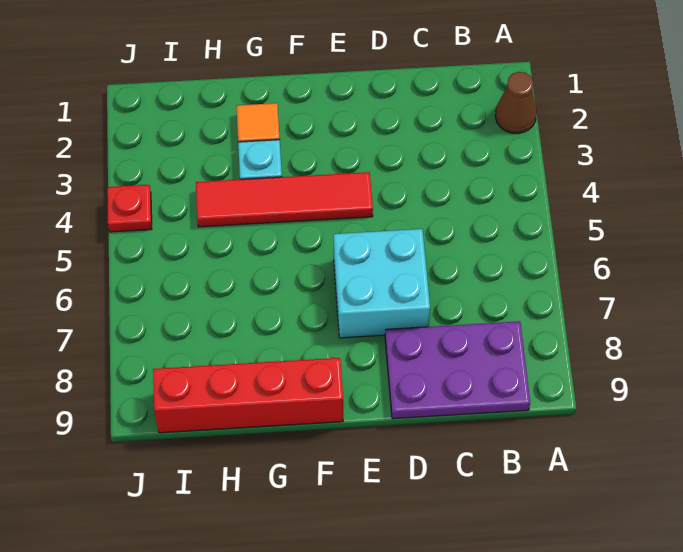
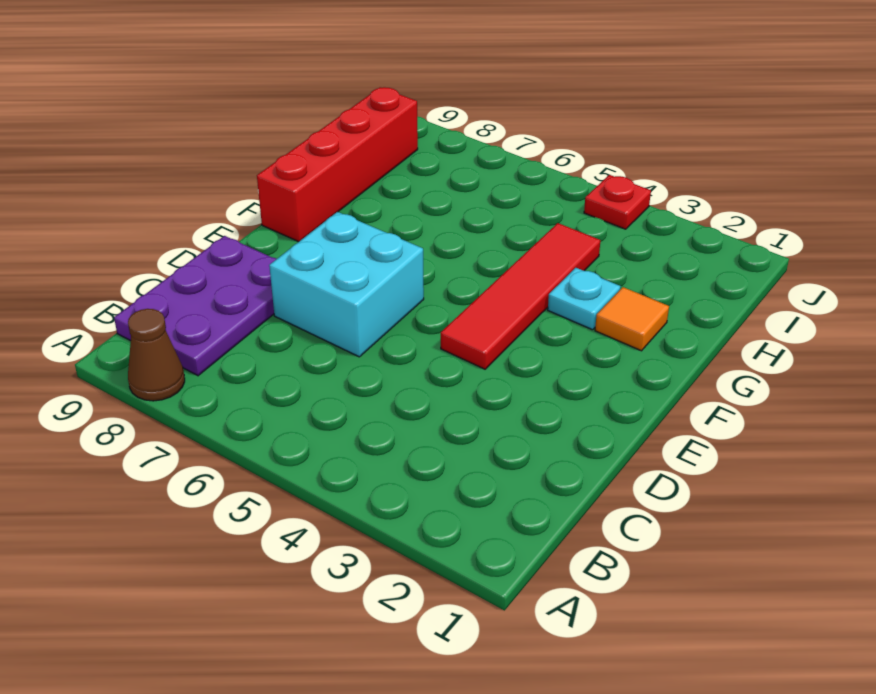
brown cone A2 level 1 -> brown cone A8 level 1

